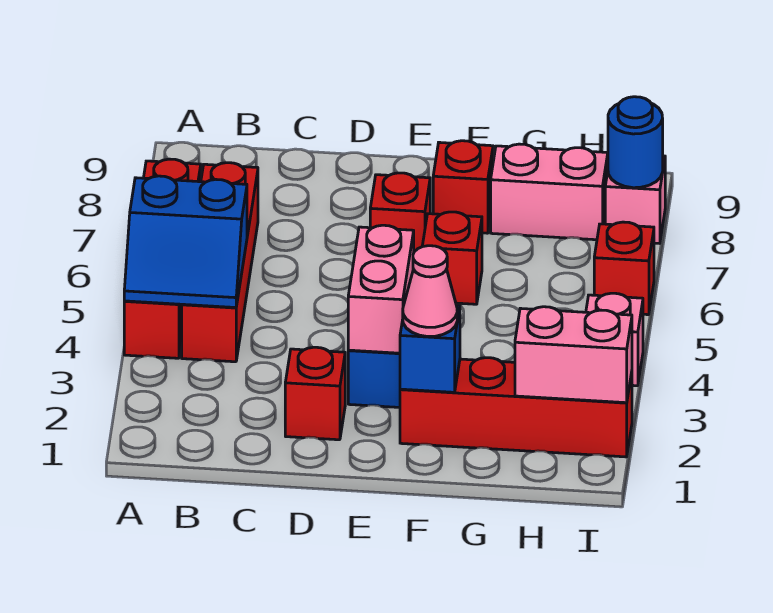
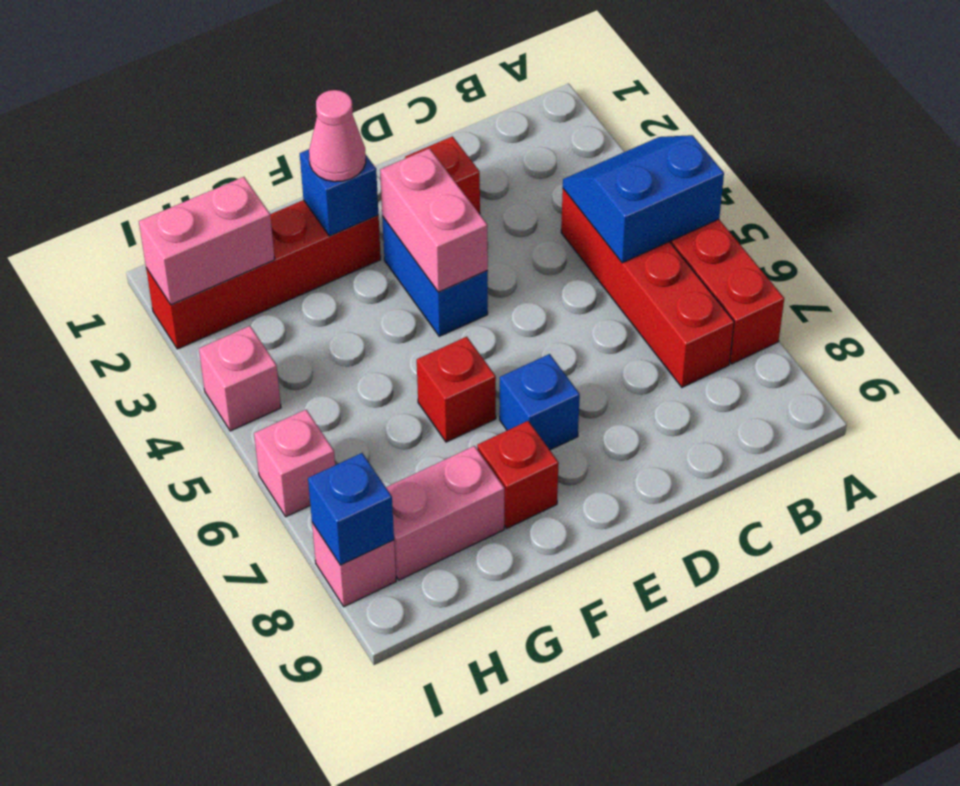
red brick E7 level 1 -> blue brick E7 level 1
red brick I6 level 1 -> pink brick I6 level 1
blue round brick I8 level 2 -> blue brick I8 level 2

